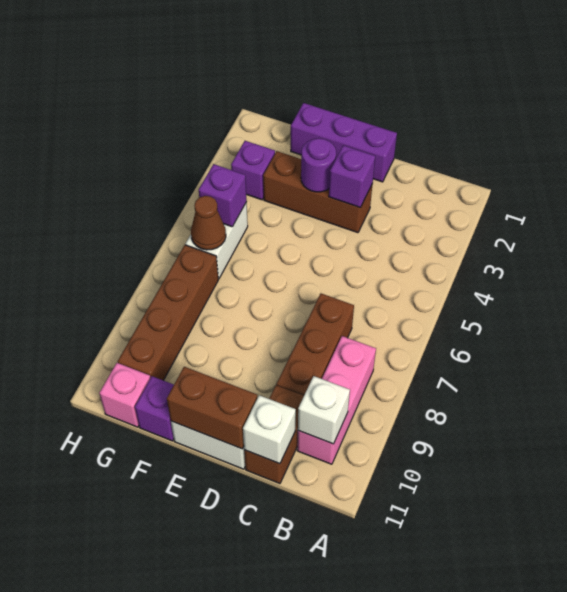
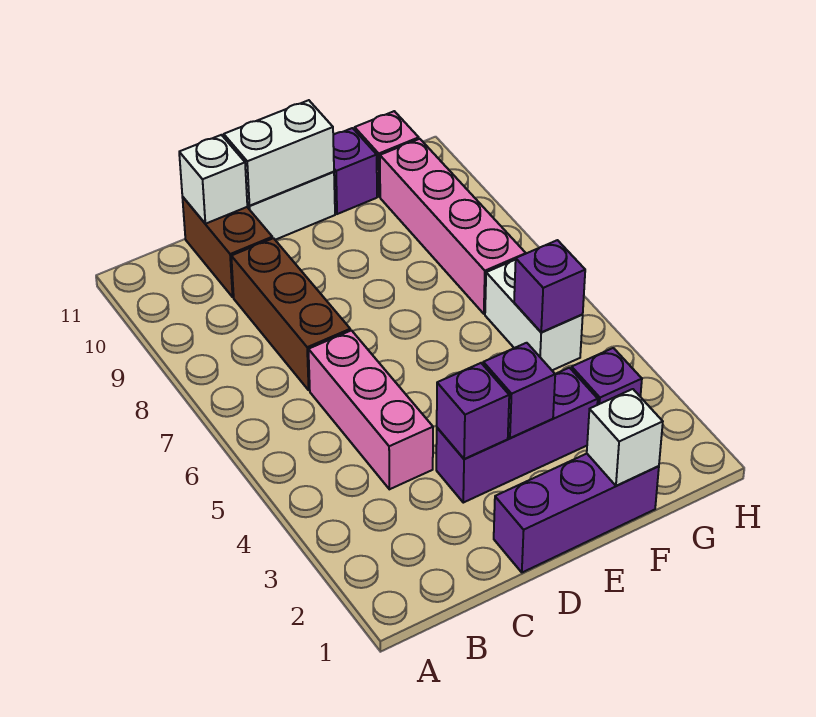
pink brick B8:B10 level 1 -> pink brick C4:C6 level 1
white brick B10 level 2 -> white brick F1 level 2
brown brick D3:F3 level 1 -> purple brick D3:F3 level 1
brown brick D11:E11 level 2 -> white brick D11:E11 level 2
purple round brick E3 level 2 -> purple brick E3 level 2
brown cone G6 level 2 -> none
brown brick G7:G10 level 1 -> pink brick G7:G10 level 1

